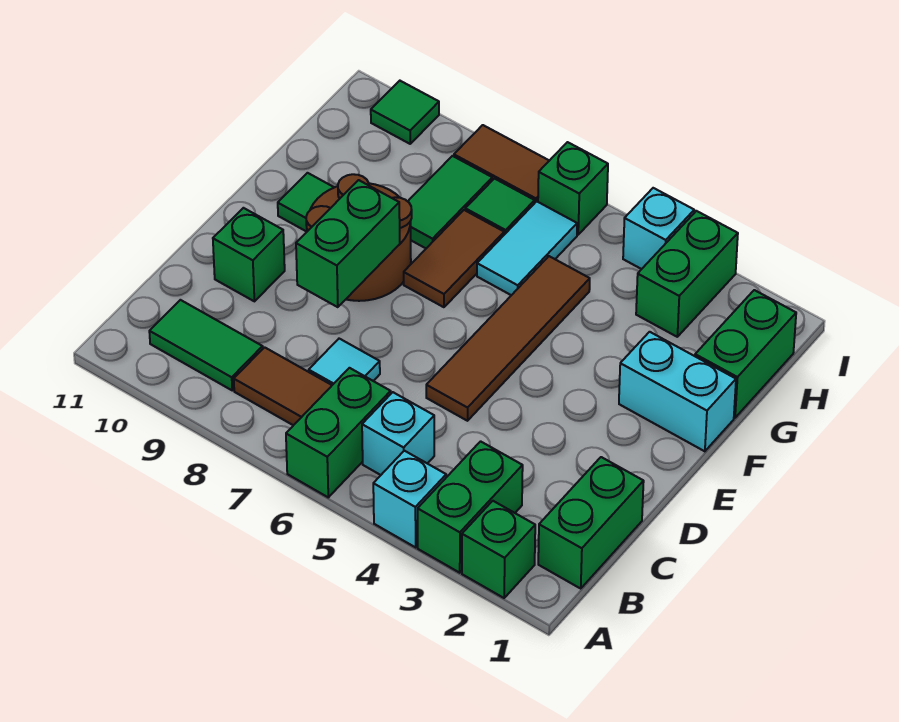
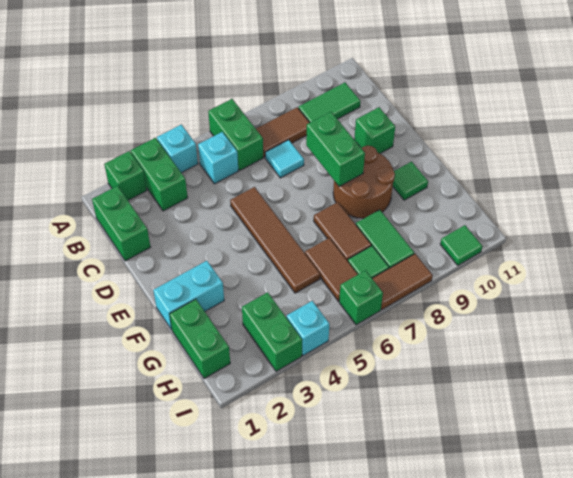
cyan tile G6:H6 level 1 -> brown tile G6:H6 level 1

